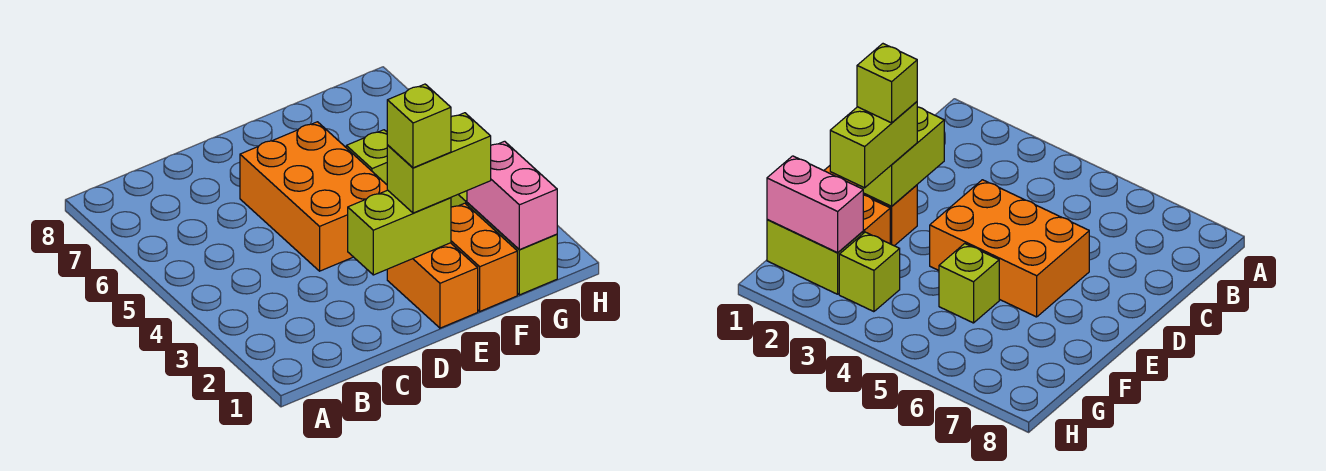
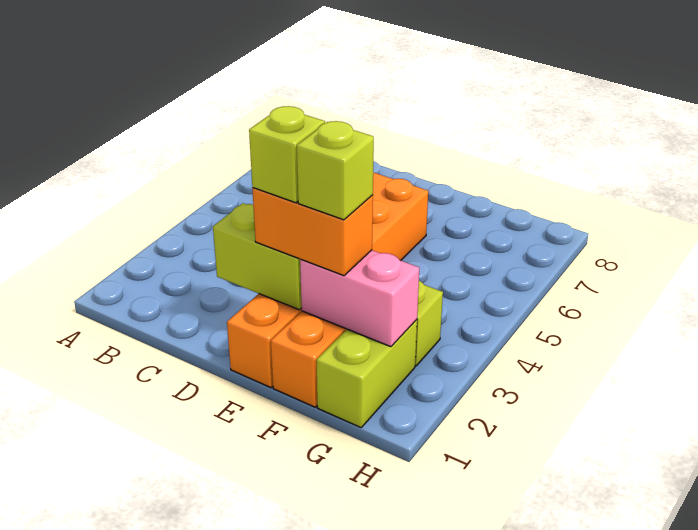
lime brick E2:F2 level 3 -> orange brick E2:F2 level 3
lime brick F5 level 1 -> lime brick F2 level 4
pink brick G1:G2 level 2 -> pink brick F2:G2 level 2

